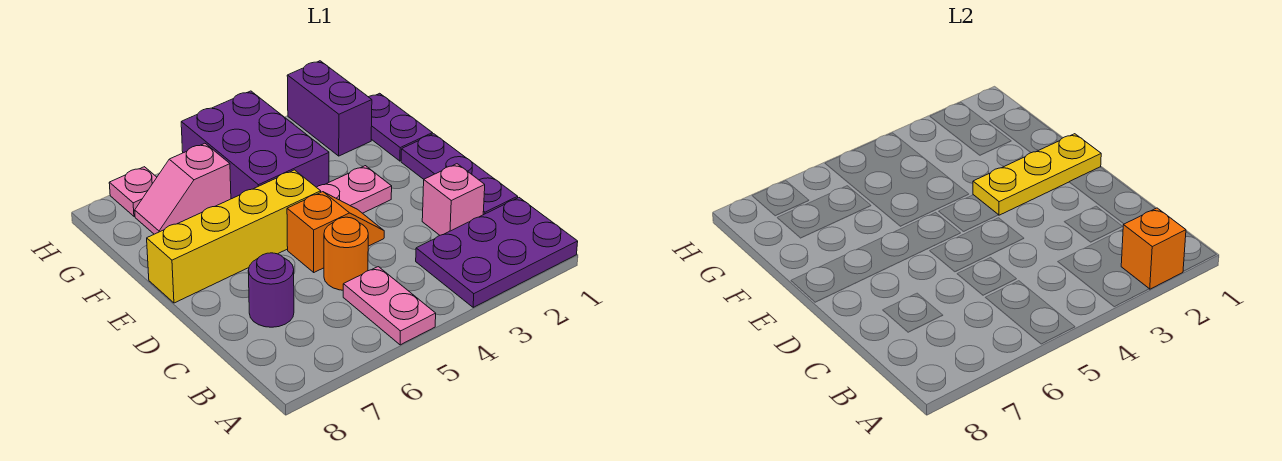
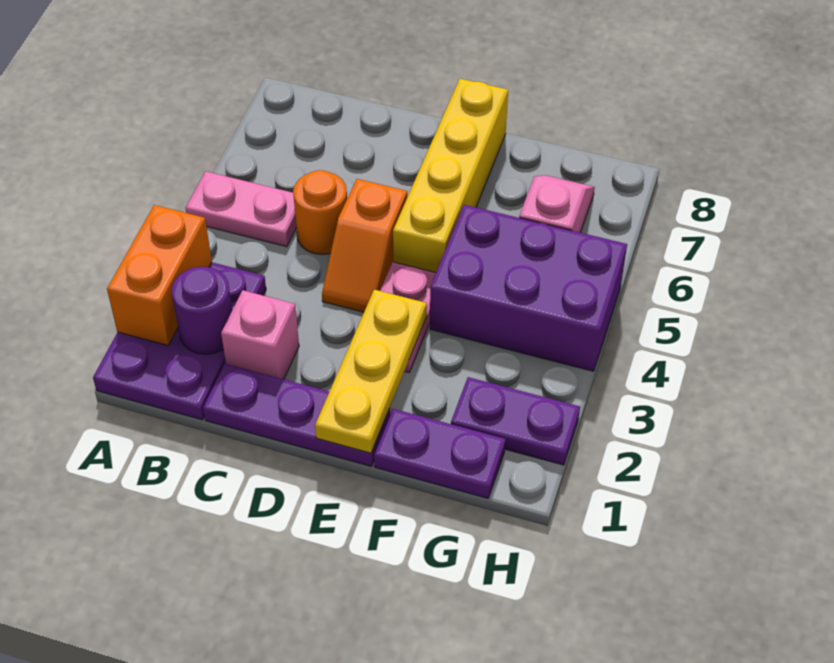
orange brick A2 level 2 -> orange brick A2:A3 level 2
purple round brick C7 level 1 -> purple round brick B2 level 2
purple brick G2:H2 level 1 -> purple plate G2:H2 level 1
pink plate H7 level 1 -> none

